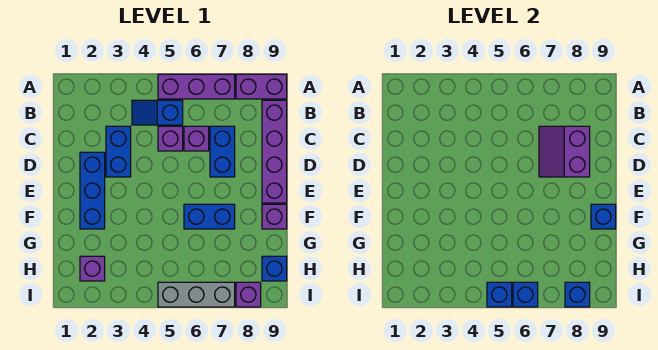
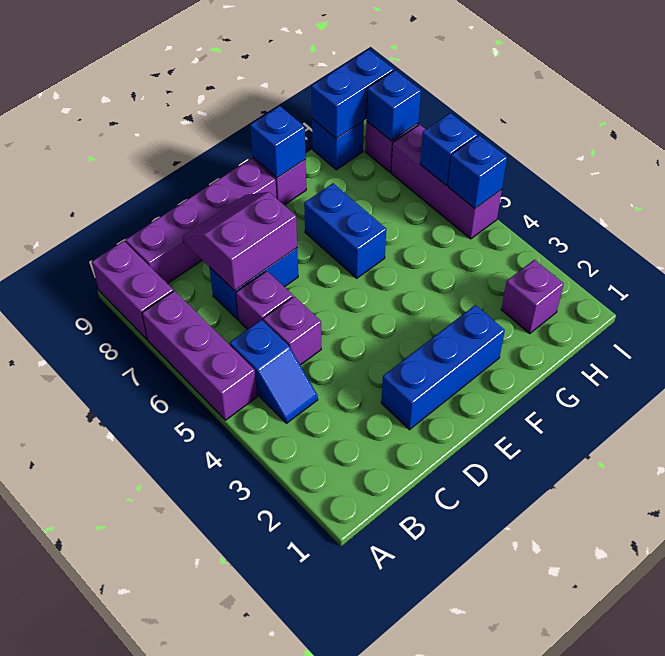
blue brick C3:D3 level 1 -> blue brick H9:I9 level 2
purple slope C7:D8 level 2 top 8 -> purple slope C7:D8 level 2 top 7
grey brick I5:I7 level 1 -> purple brick I5:I7 level 1

